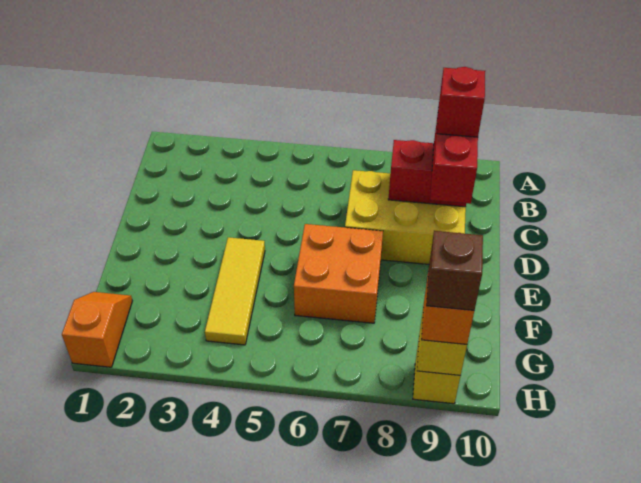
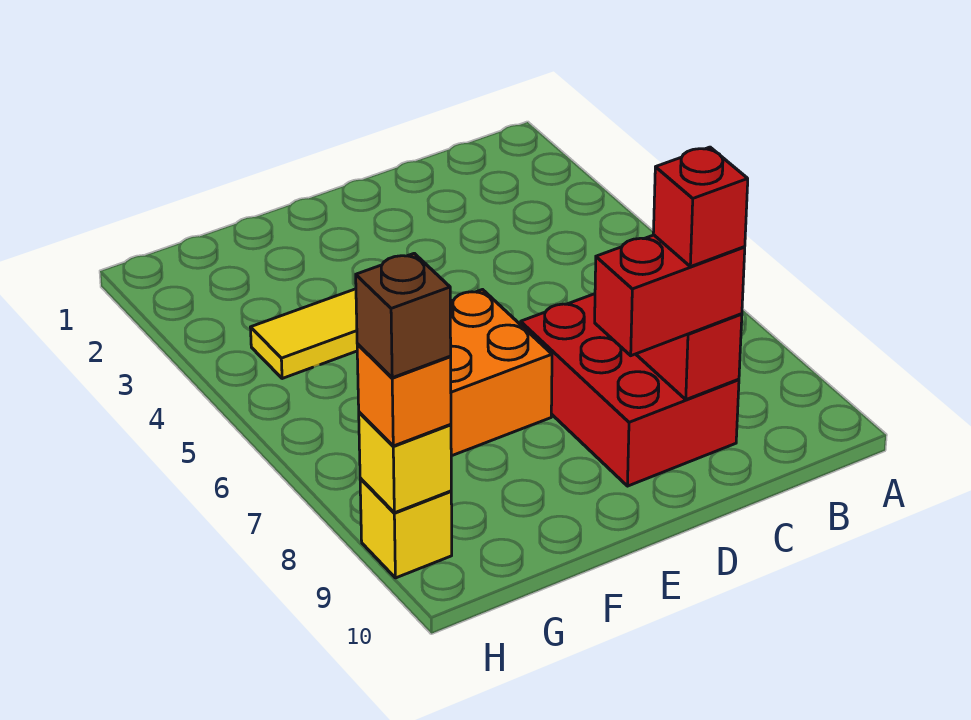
yellow brick C7:D9 level 1 -> red brick C7:D9 level 1
orange slope G1:H1 level 1 top H -> none

